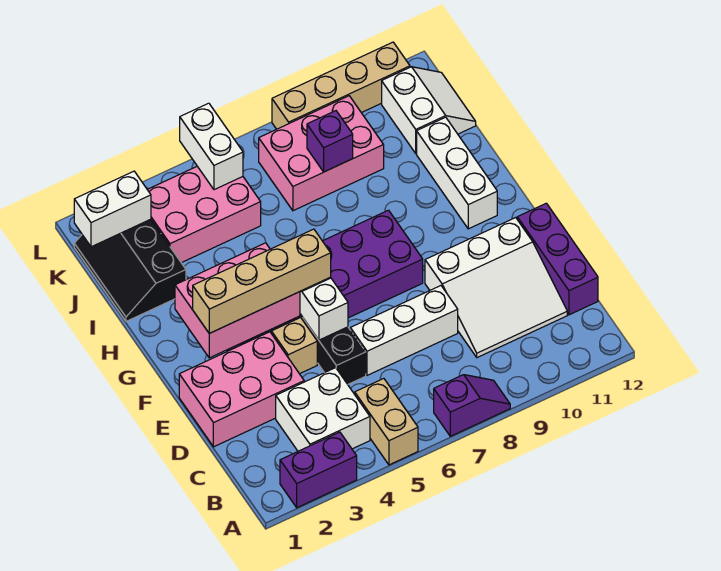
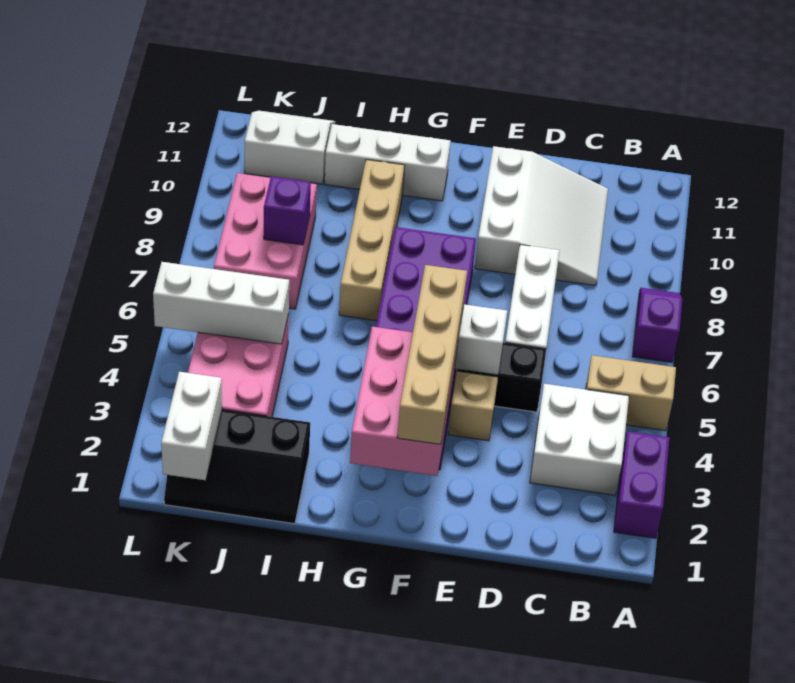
purple brick C12:E12 level 1 -> none
pink brick D1:E3 level 1 -> none
white brick K5:L5 level 2 -> white brick J5:L5 level 2
tan brick L8:L11 level 1 -> tan brick H7:H10 level 1

